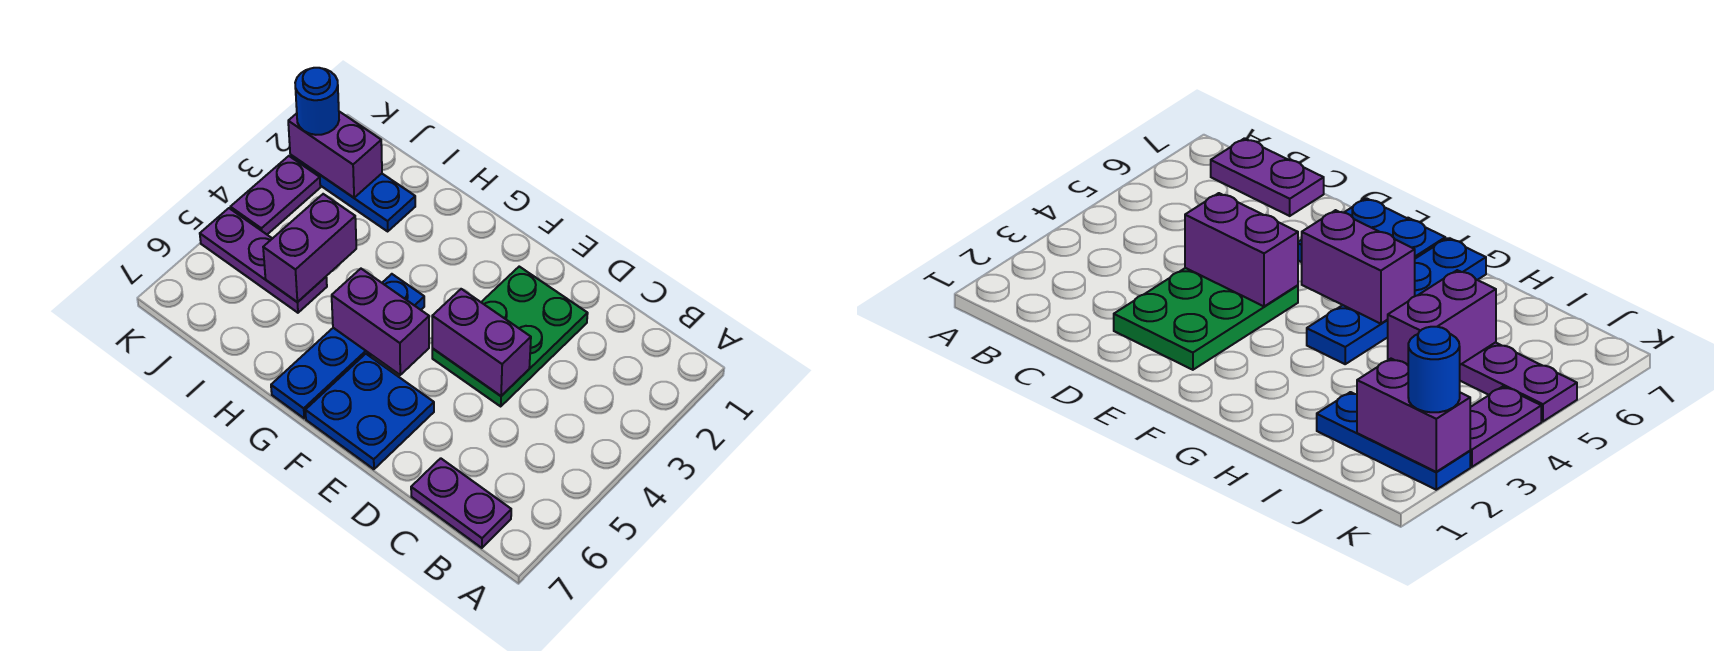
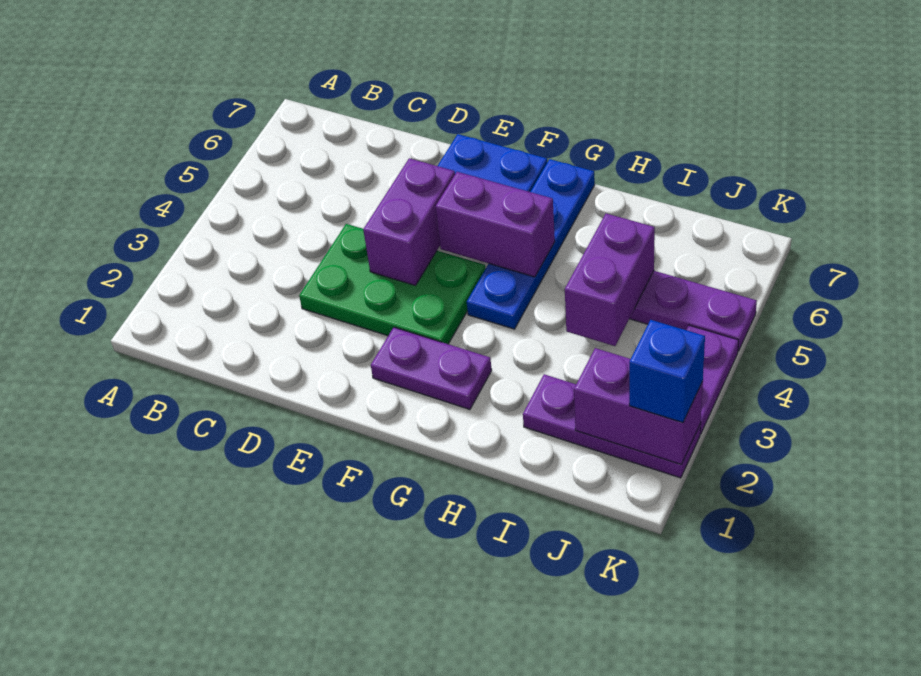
purple plate B7:C7 level 1 -> purple plate F2:G2 level 1
green plate D2:E4 level 1 -> green plate D3:F4 level 1
purple brick D4:E4 level 2 -> purple brick E4:E5 level 2
blue plate I2:K2 level 1 -> purple plate I2:K2 level 1
blue round brick K2 level 3 -> blue brick K2 level 3

